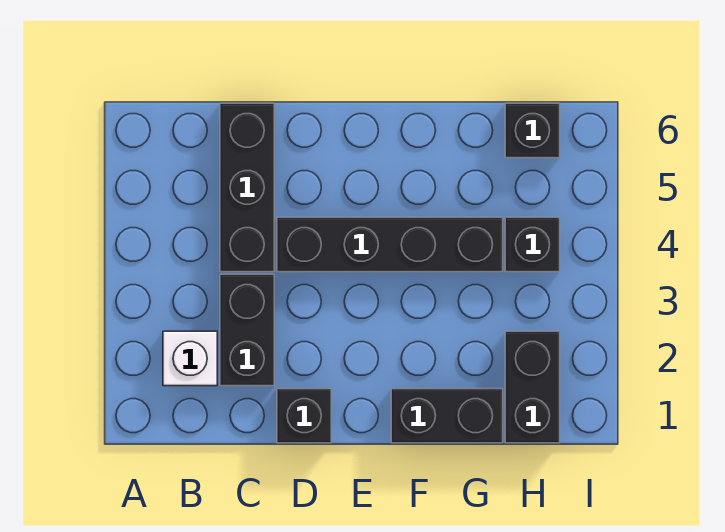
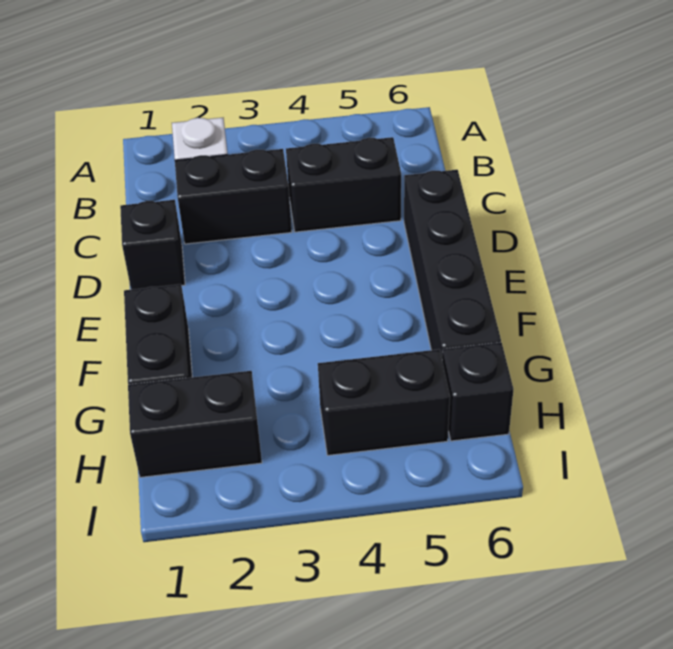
black brick C4:C6 level 1 -> black brick C4:C5 level 1
black brick D4:G4 level 1 -> black brick D6:G6 level 1
black brick H4 level 1 -> black brick H4:H5 level 1

